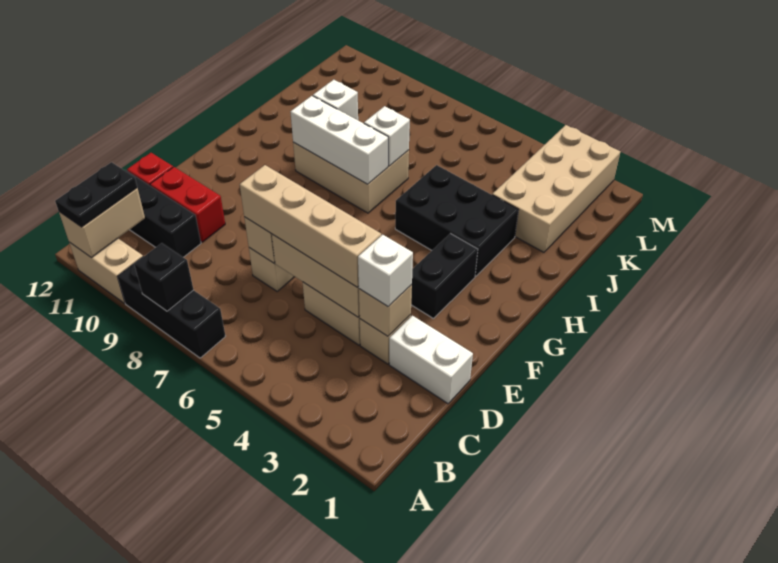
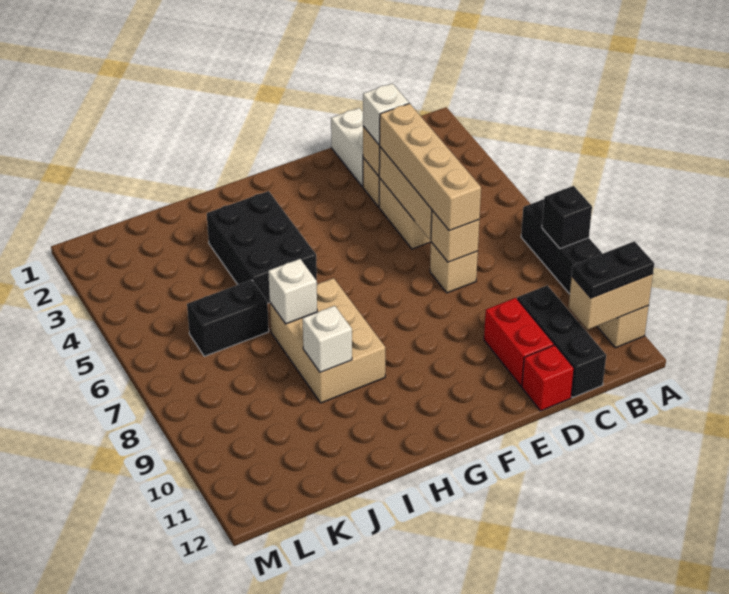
black brick F3:G3 level 1 -> black brick J6:K6 level 1
white brick H7:H9 level 2 -> none
tan brick J2:M3 level 1 -> none

